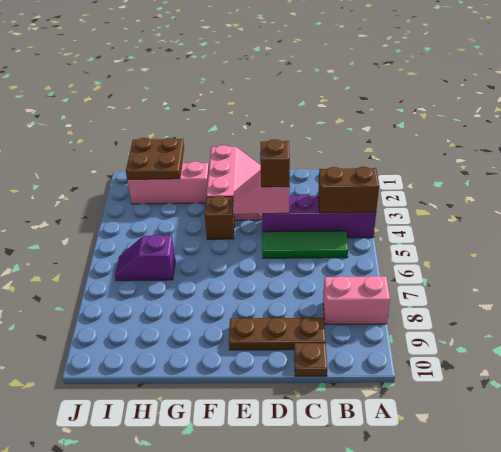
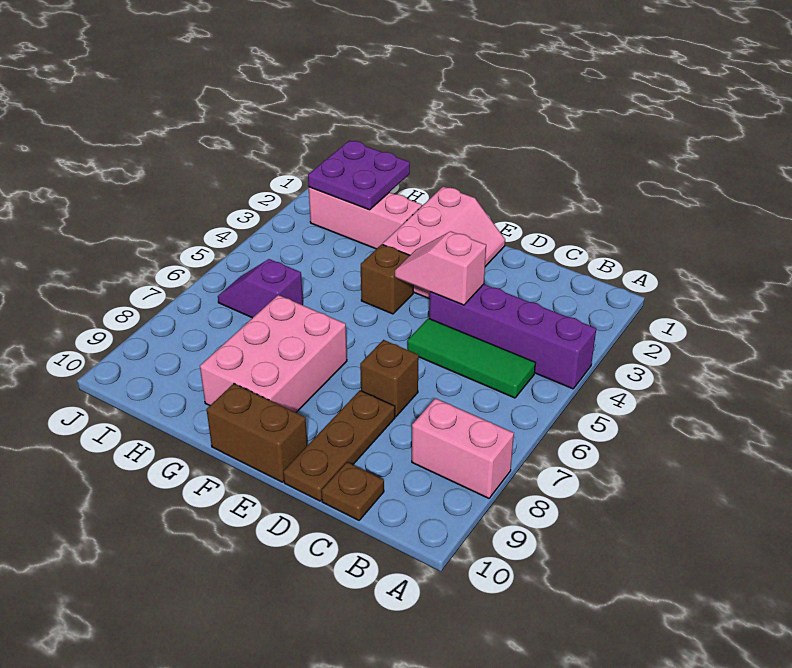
brown brick A4:B4 level 2 -> brown brick E10:F10 level 1
brown plate C9:E9 level 1 -> brown plate D8:D10 level 1
brown brick D4 level 3 -> brown brick D7 level 1
none -> pink brick F7:G9 level 1
brown plate H1:I2 level 2 -> purple plate H1:I2 level 2

